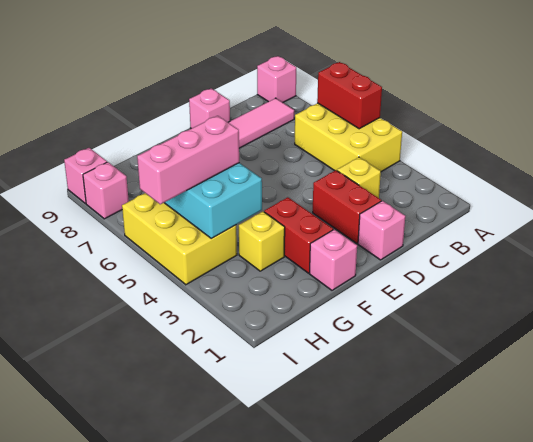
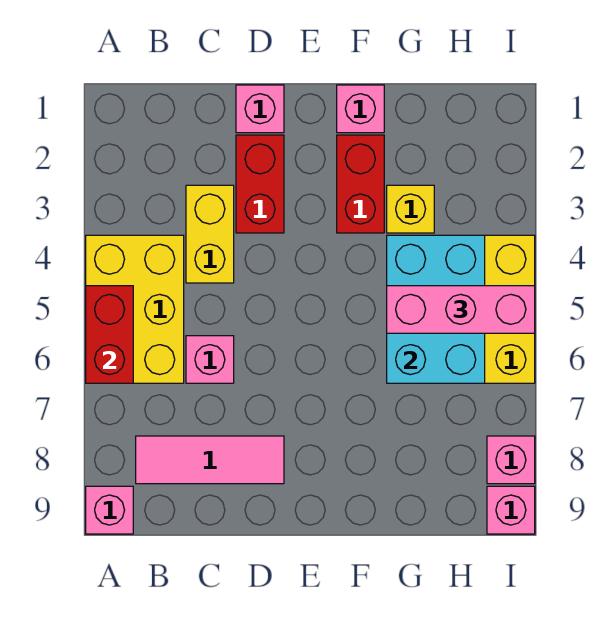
yellow brick C3 level 1 -> yellow brick C3:C4 level 1
pink brick D9 level 1 -> pink brick C6 level 1

